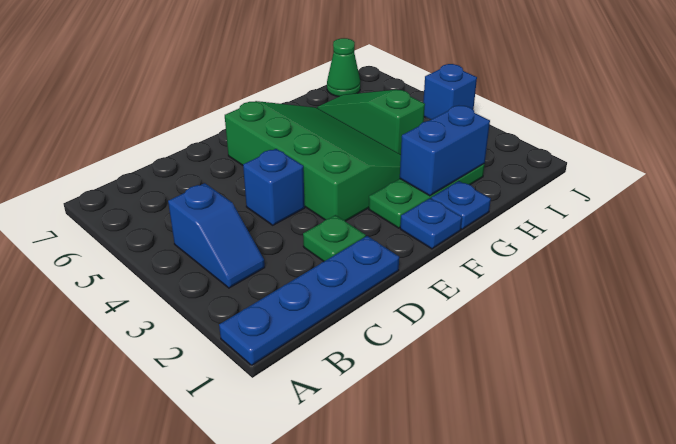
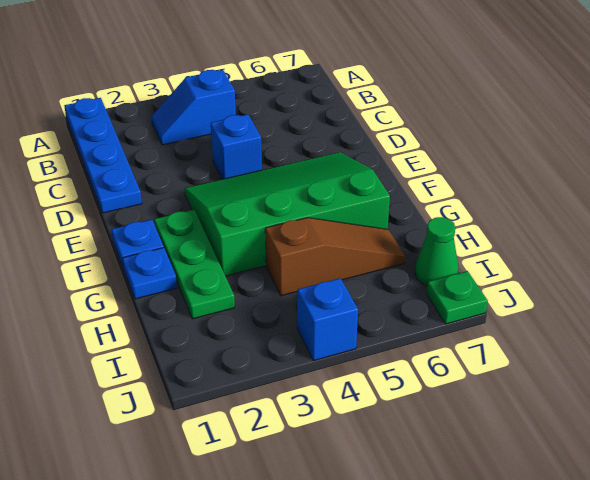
green plate D2 level 1 -> green plate J7 level 1
green slope E3:G6 level 1 top E -> green slope E3:G6 level 1 top G
blue brick G2:H2 level 2 -> none
green slope H4:H6 level 1 top 4 -> brown slope H4:H6 level 1 top 4

